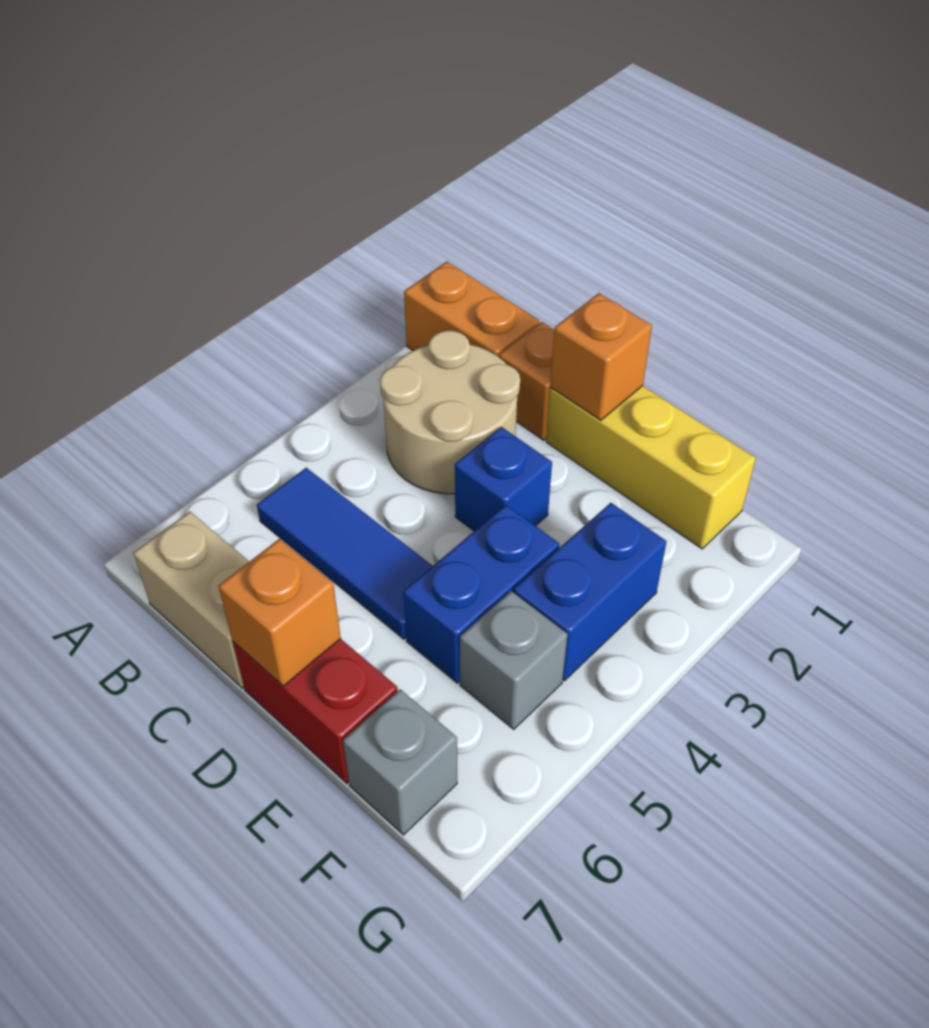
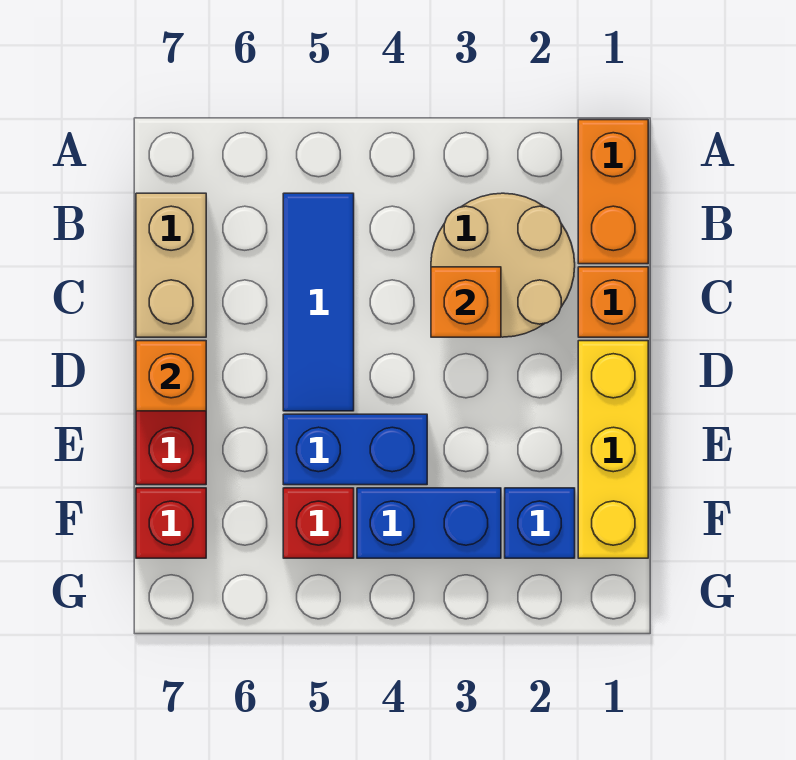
orange brick D1 level 2 -> orange brick C3 level 2
blue brick D3 level 1 -> blue brick F2 level 1
grey brick F5 level 1 -> red brick F5 level 1
grey brick F7 level 1 -> red brick F7 level 1

